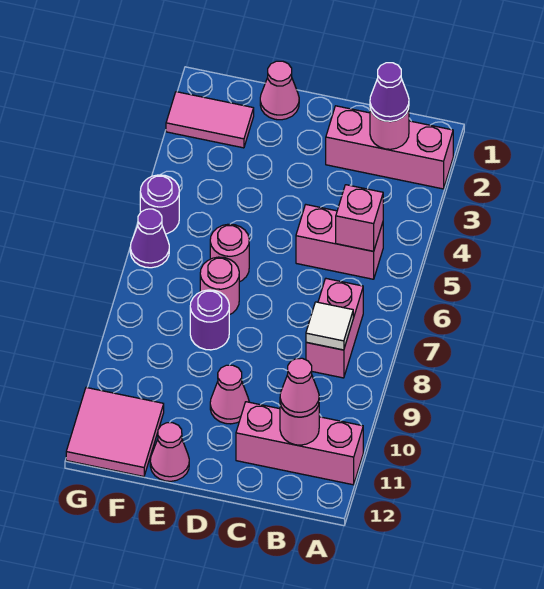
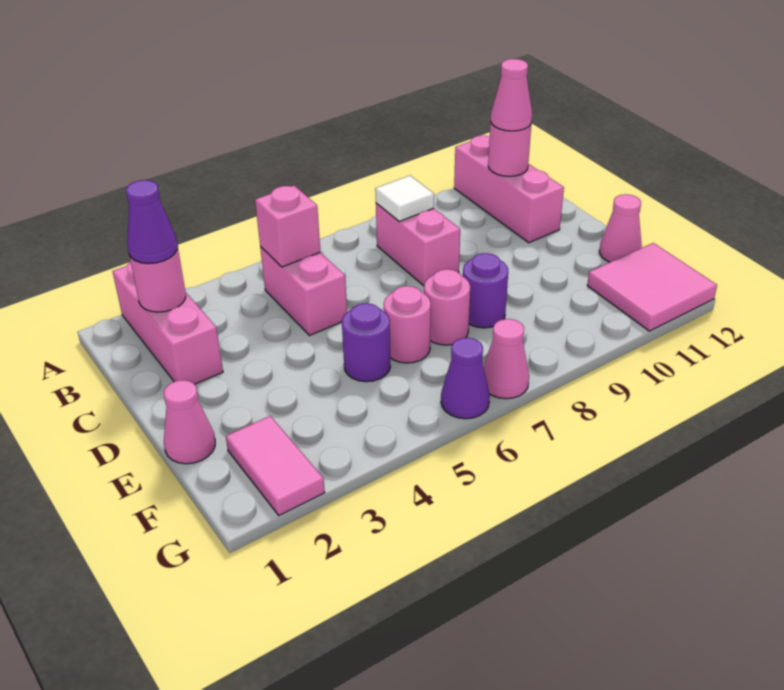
pink brick B7:B8 level 1 -> pink brick B8:C8 level 1
pink cone D10 level 1 -> pink cone G7 level 1
purple round brick G5 level 1 -> purple round brick E5 level 1

